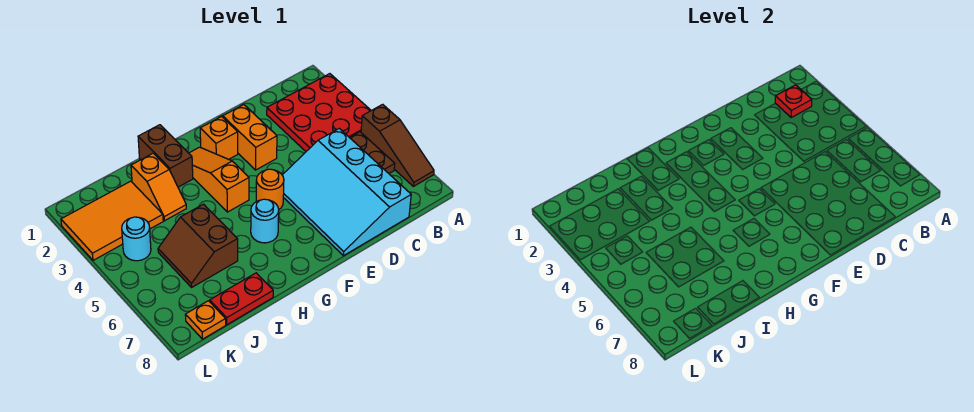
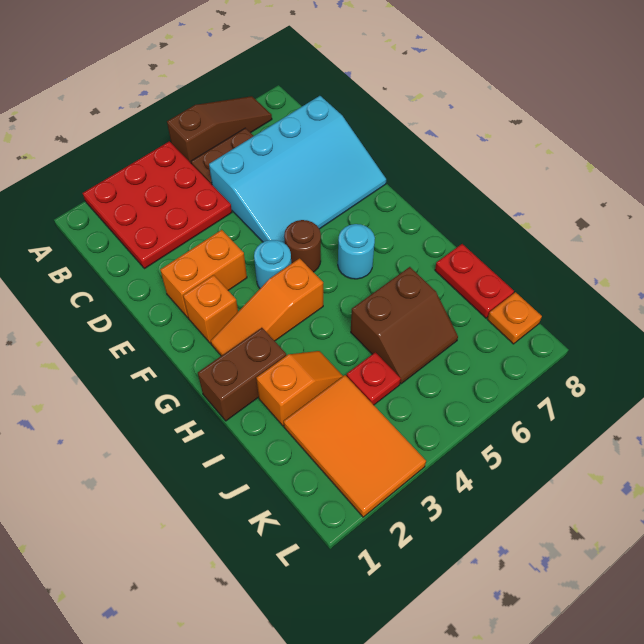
red plate B2 level 2 -> red plate J4 level 1
orange round brick F5 level 1 -> brown round brick F5 level 1
cyan round brick K4 level 1 -> cyan round brick F4 level 1

